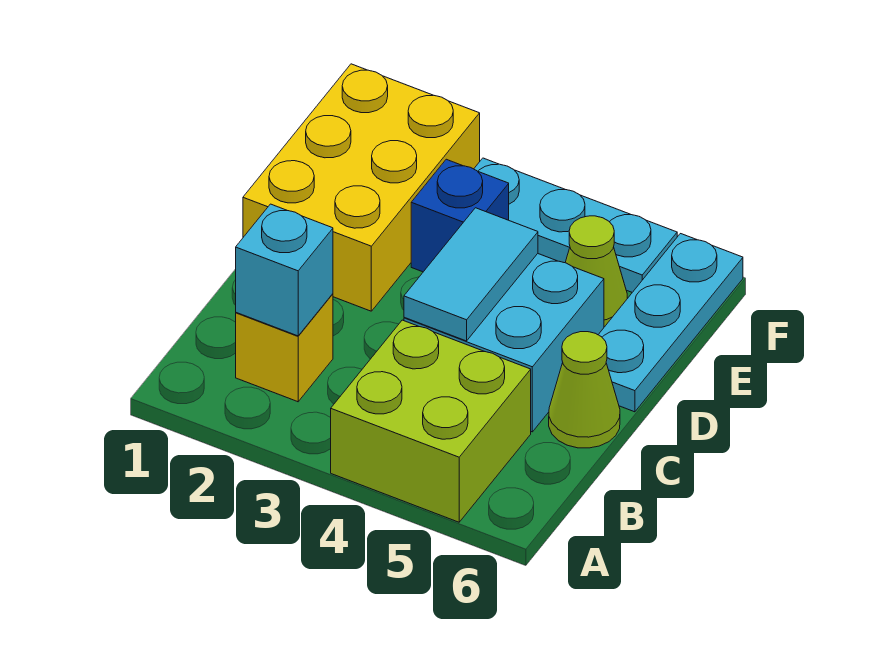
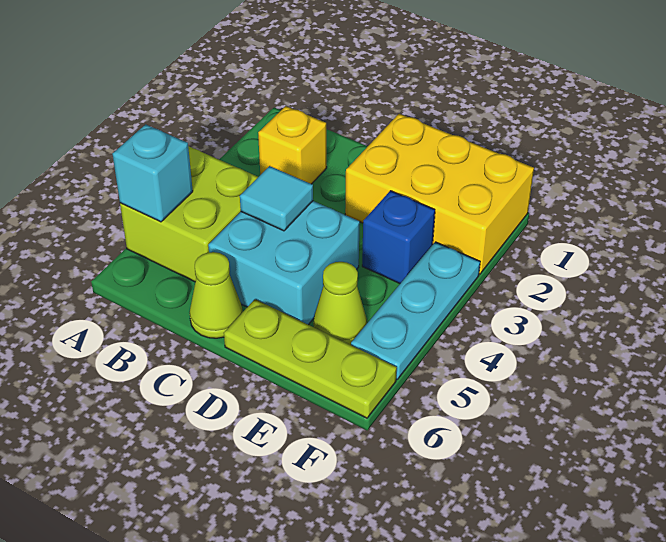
cyan brick B2 level 2 -> cyan brick A5 level 2
cyan tile C4:D4 level 2 -> cyan tile C4 level 2
cyan plate D6:F6 level 1 -> lime plate D6:F6 level 1

